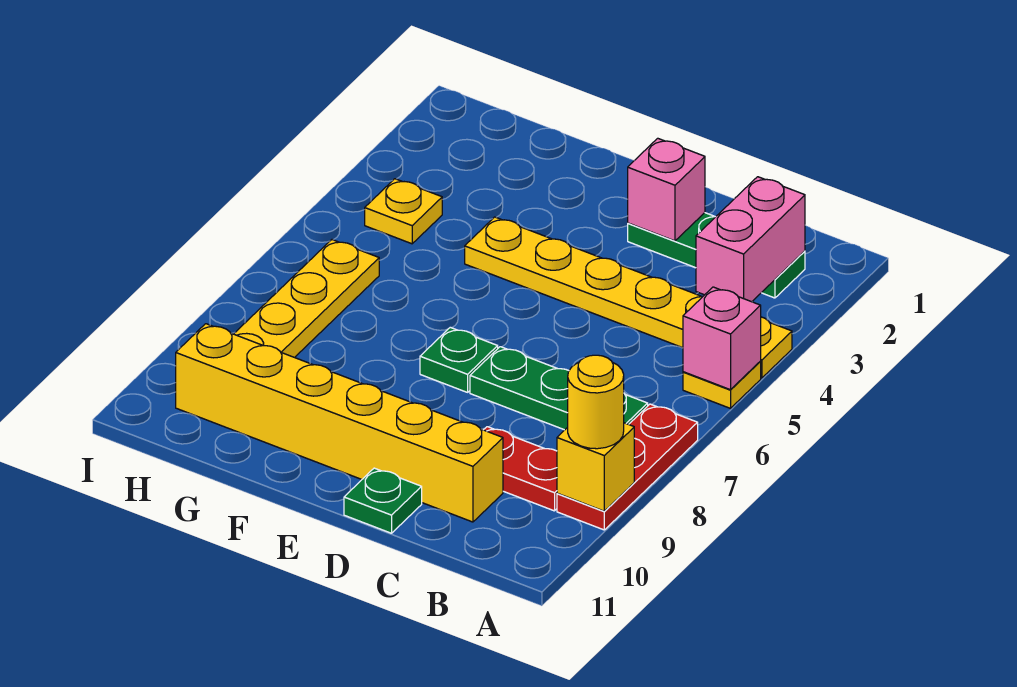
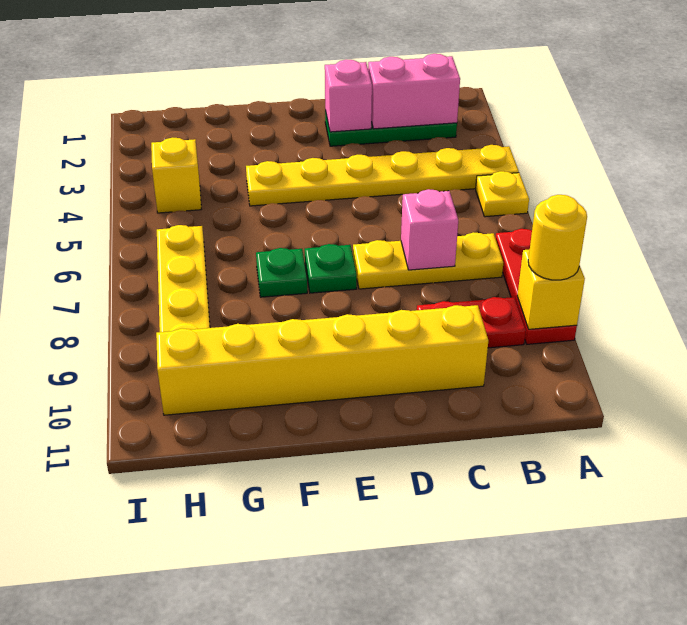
pink brick A5 level 2 -> pink brick C7 level 2
pink brick B2:B3 level 2 -> pink brick B2:C2 level 2
green plate B7:D7 level 1 -> yellow plate B7:D7 level 1
green plate D11 level 1 -> green plate F7 level 1
yellow plate H4 level 1 -> yellow brick H4 level 1

